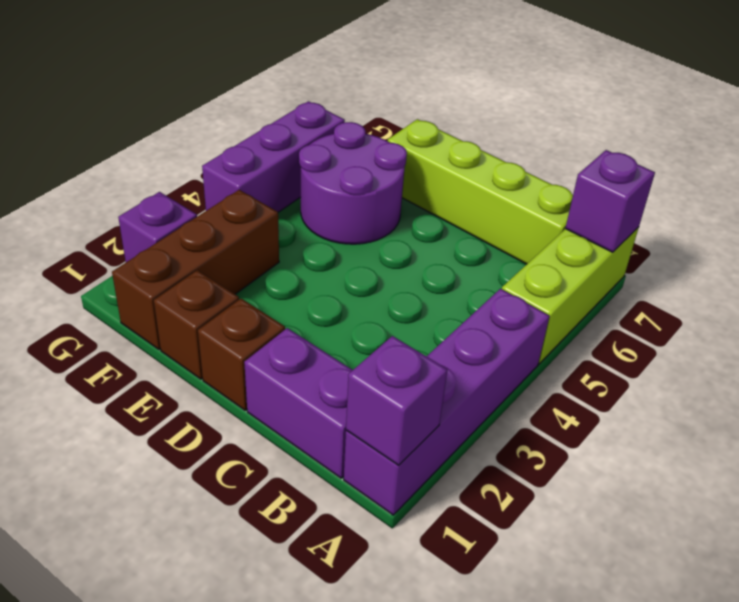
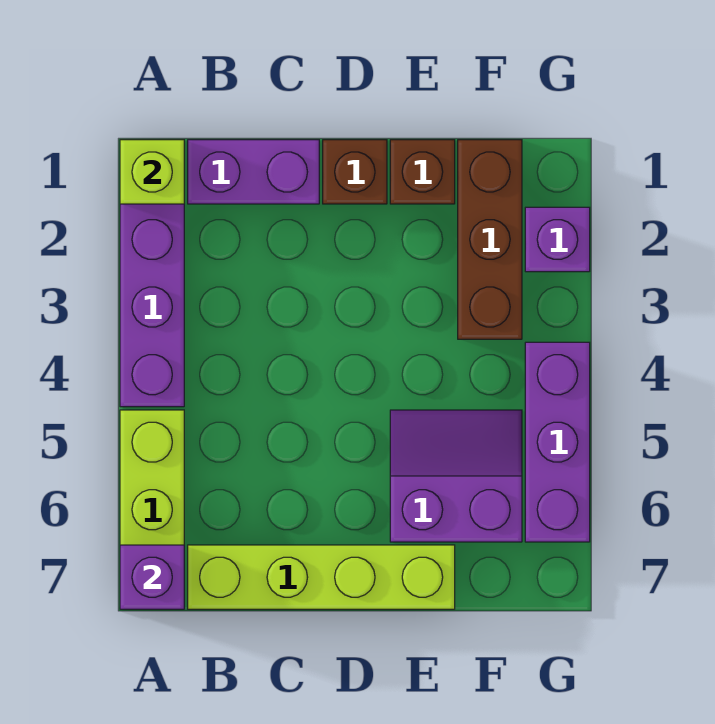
purple brick A1 level 2 -> lime brick A1 level 2
purple round brick E5:F6 level 1 -> purple slope E5:F6 level 1 top 6

